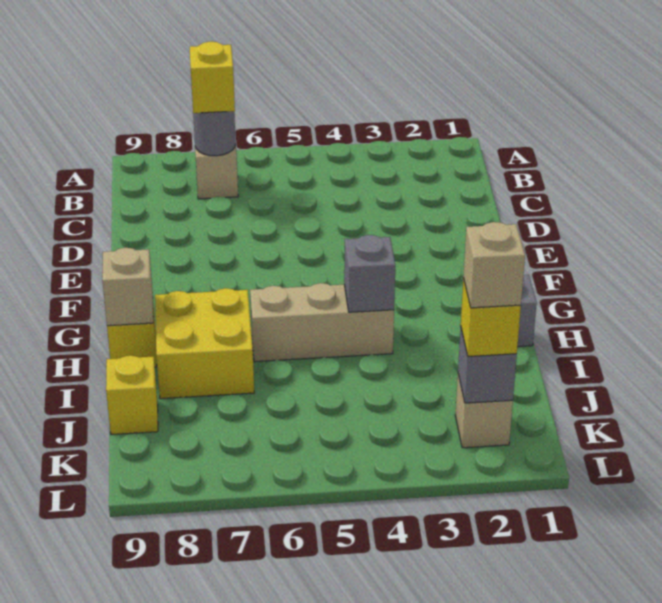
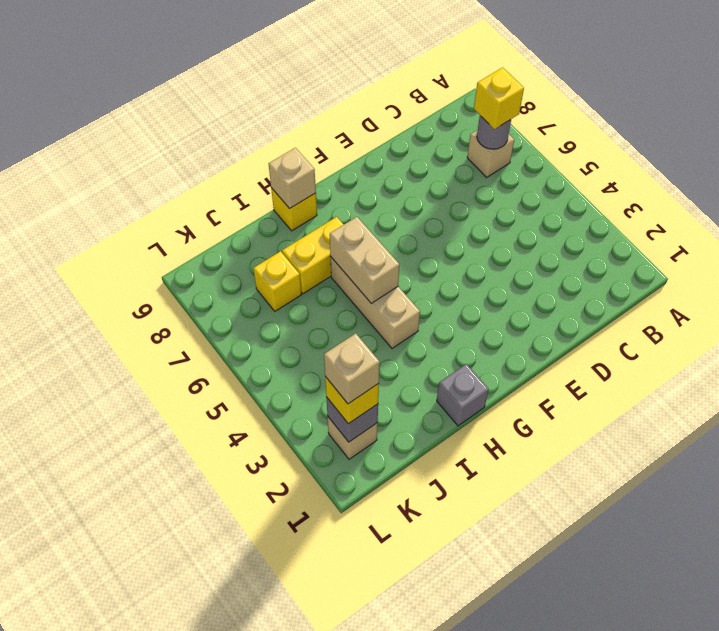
grey brick H4 level 2 -> none
none -> tan brick H5:H6 level 2
yellow brick H7:I8 level 1 -> yellow brick H7:I7 level 1
yellow brick J9 level 1 -> yellow brick J7 level 1

